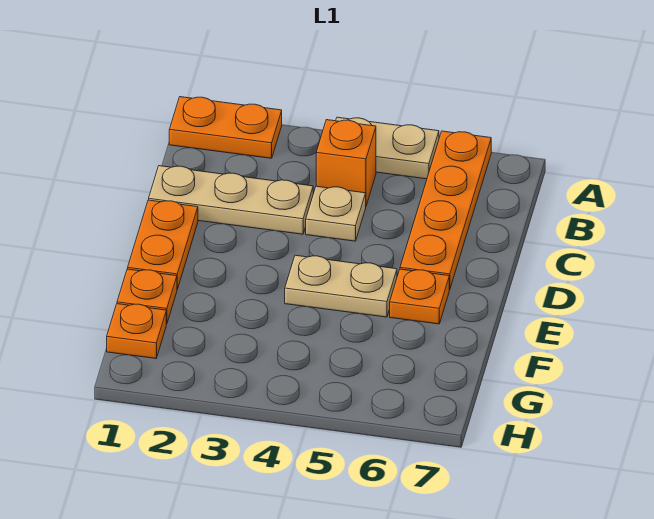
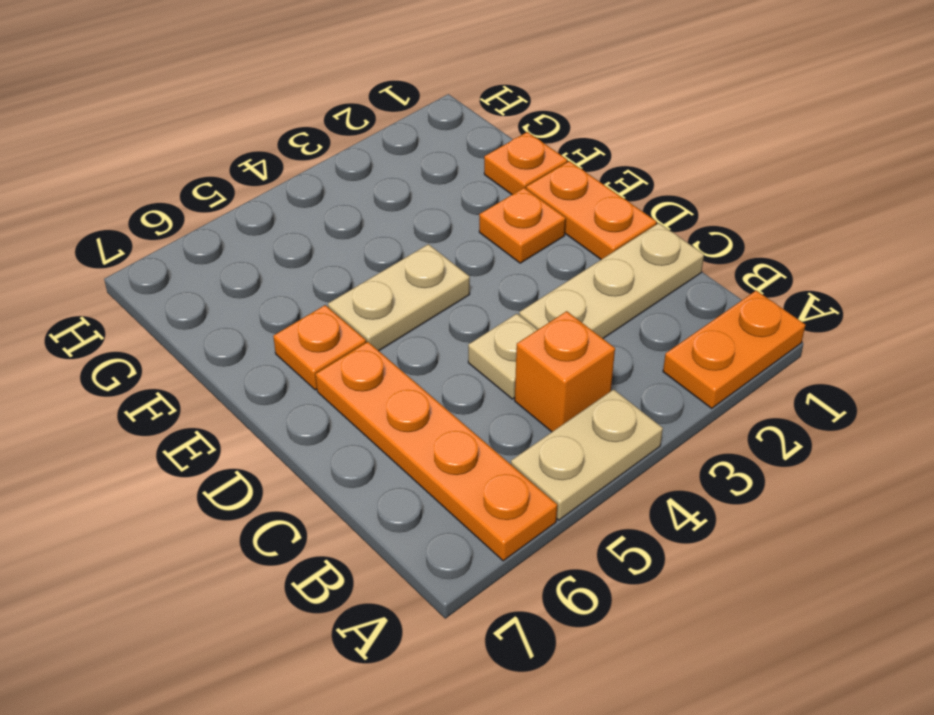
orange plate G1 level 1 -> orange plate E2 level 1

